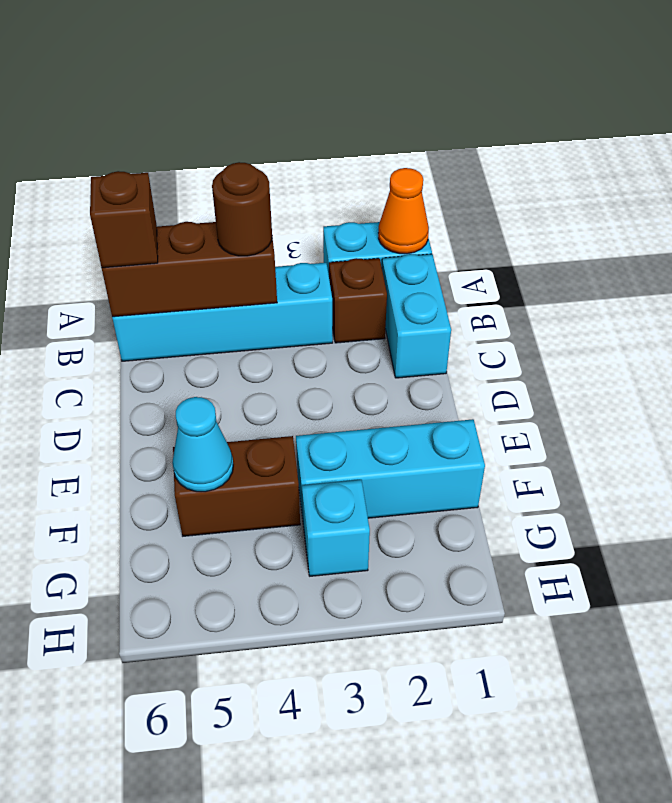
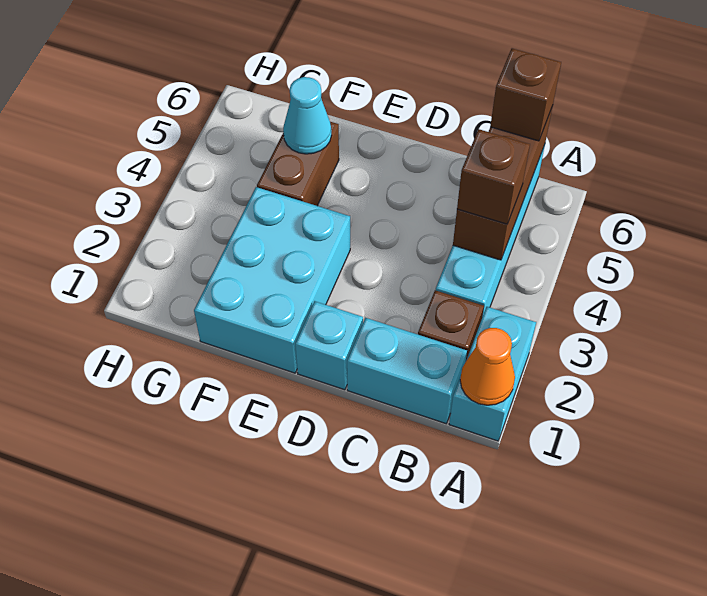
brown round brick B4 level 3 -> brown brick B4 level 3
cyan brick F1:F3 level 1 -> cyan brick E1:F3 level 1
cyan brick G3 level 1 -> cyan brick D1 level 1

